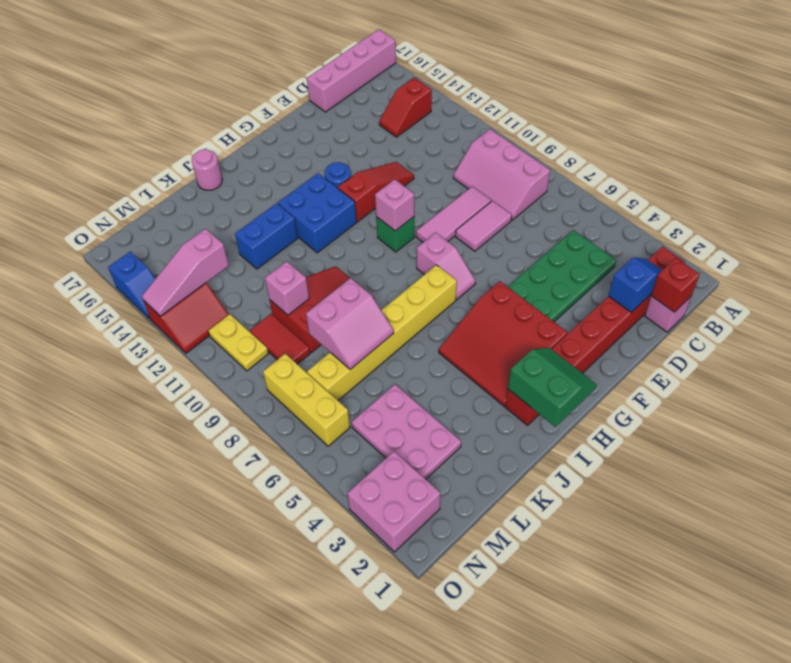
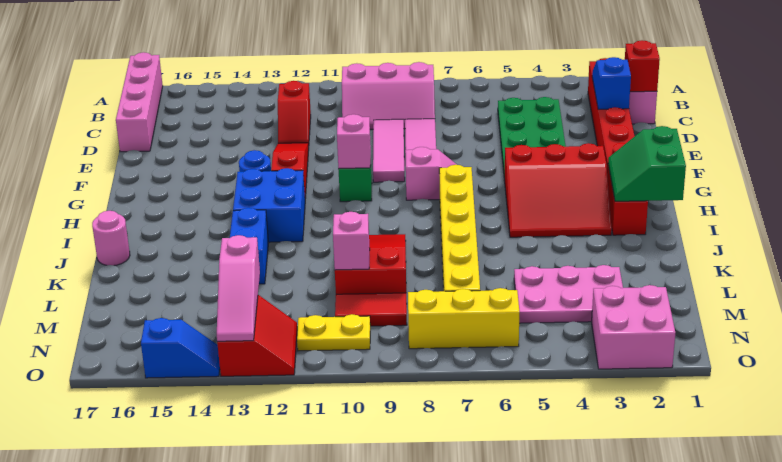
red slope B14:C14 level 1 top B -> red slope C12:D12 level 1 top C
green slope H1:I2 level 2 top I -> green slope H1:I2 level 2 top 1
pink slope K7:L8 level 2 top 8 -> none

